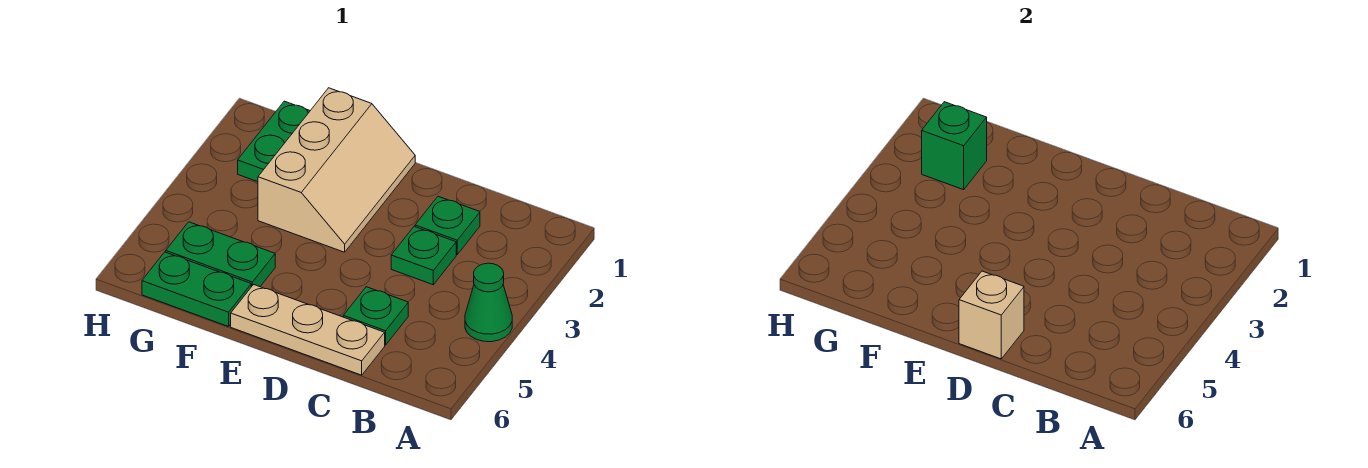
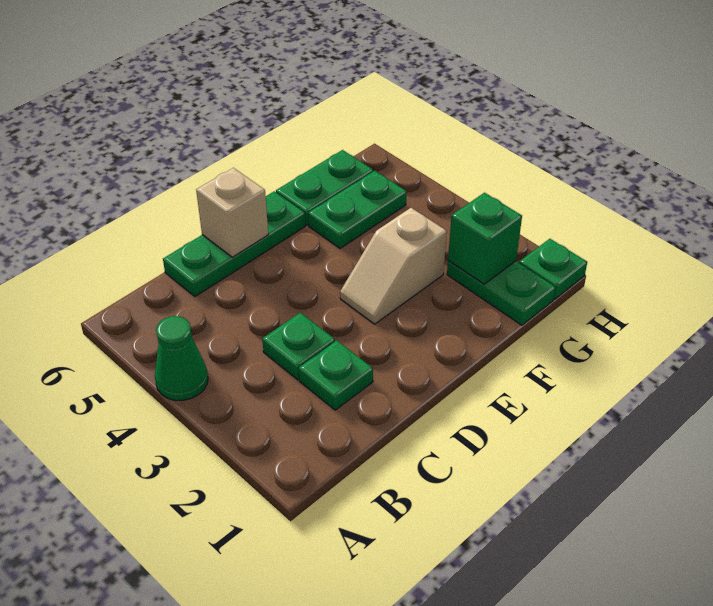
green plate C5 level 1 -> green plate H1 level 1
tan plate C6:E6 level 1 -> green plate C6:E6 level 1
tan slope E1:F3 level 1 top F -> tan slope E3:F3 level 1 top F

